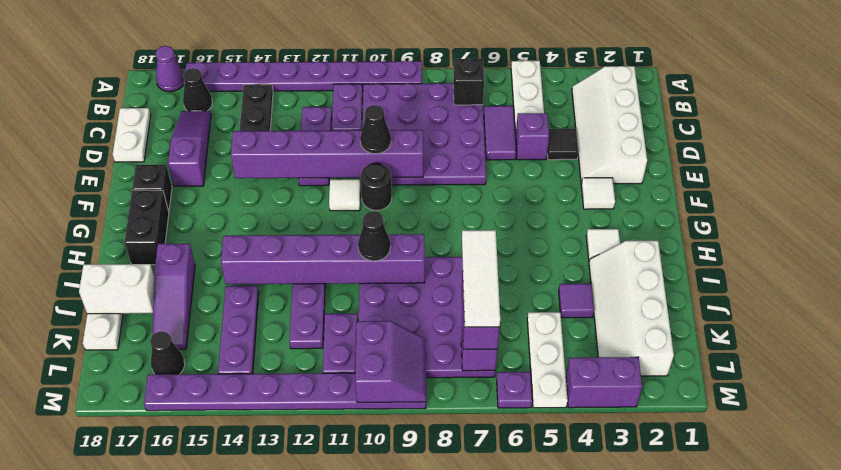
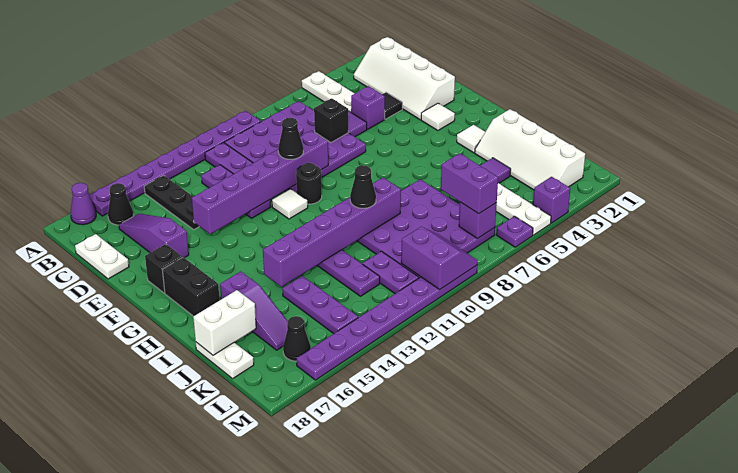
black brick B7 level 2 -> black brick D7 level 2
white tile J7:L7 level 4 -> none
purple brick M3:M4 level 1 -> purple brick M4 level 1

